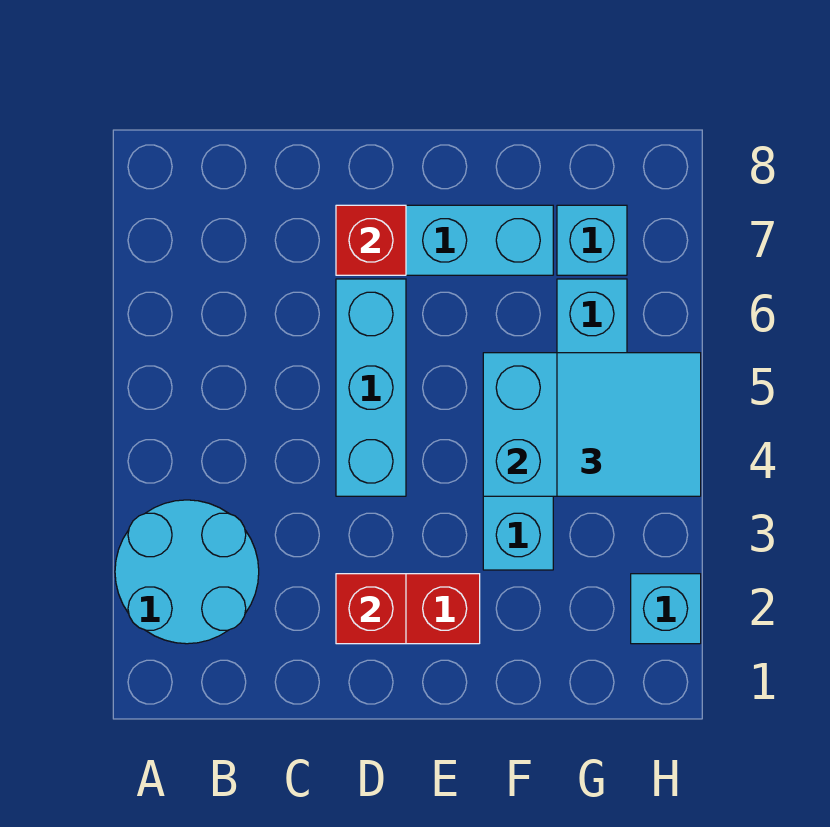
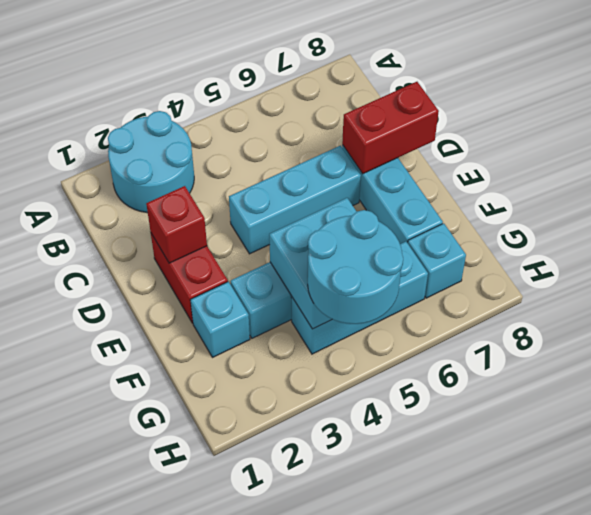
red brick D7 level 2 -> red brick D7:D8 level 2
cyan tile G4:H5 level 3 -> cyan round brick G4:H5 level 3
cyan brick H2 level 1 -> cyan brick F2 level 1

